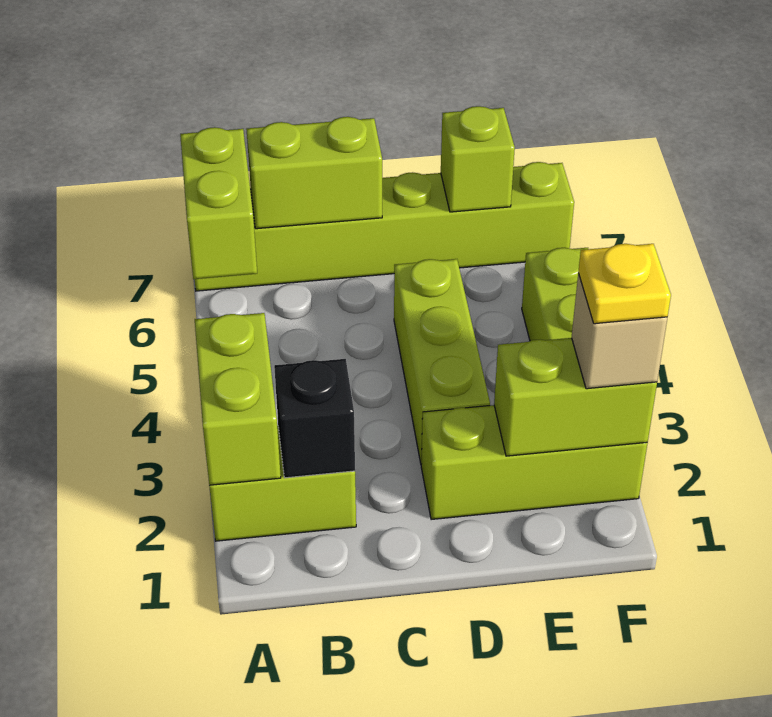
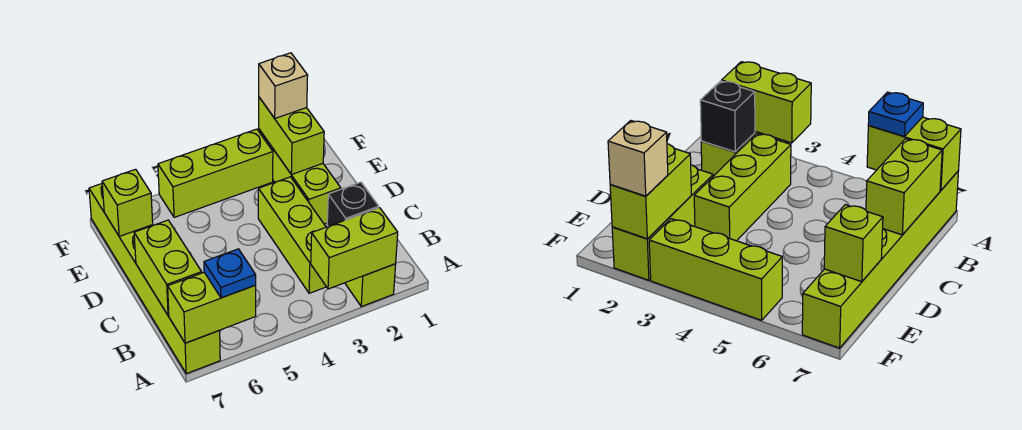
none -> blue plate A6 level 3
lime brick D3:D5 level 1 -> lime brick B3:D3 level 1
yellow plate F2 level 4 -> none

